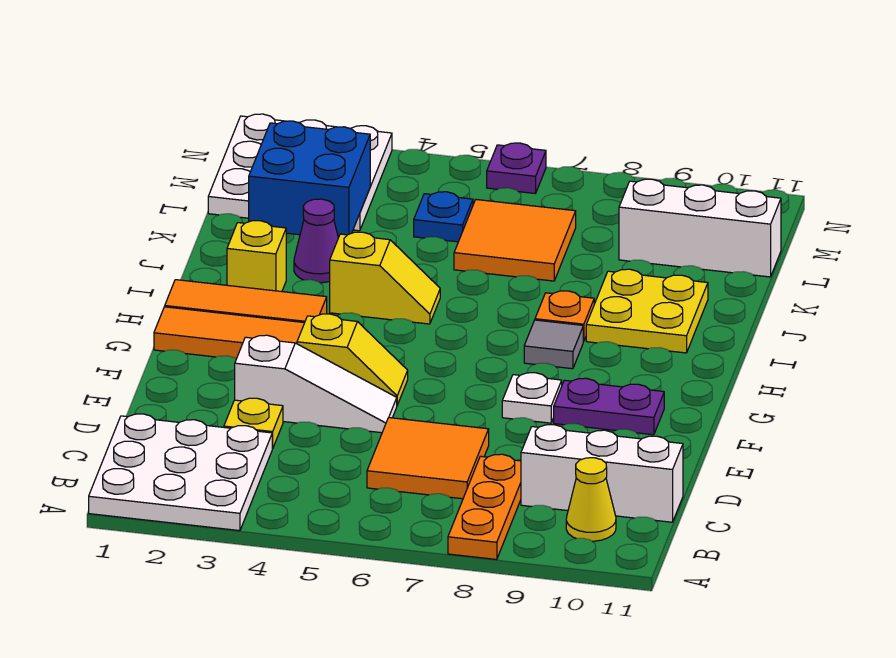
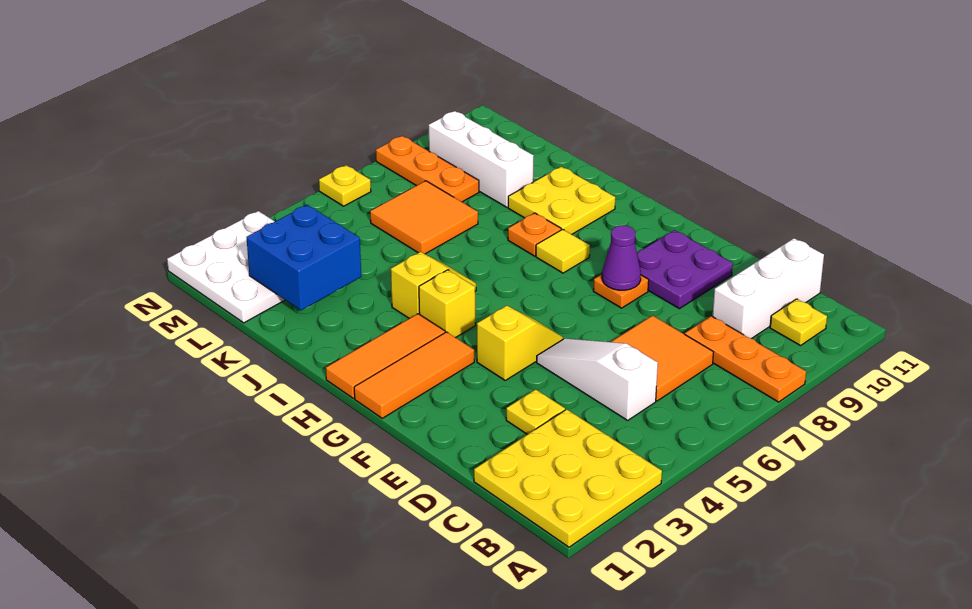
white plate A1:C3 level 1 -> yellow plate A1:C3 level 1
yellow cone B10 level 1 -> yellow plate B10 level 1
white slope E3:E5 level 1 top 3 -> white slope C5:E5 level 1 top C
white plate F8 level 1 -> orange plate F8 level 1
purple plate F9:F10 level 1 -> purple plate E9:F10 level 1
grey tile H8 level 1 -> yellow tile H8 level 1
yellow brick I2 level 1 -> yellow brick H4 level 1
purple cone J3 level 1 -> purple cone F8 level 2
blue plate L5 level 1 -> none
none -> orange plate L8:N8 level 1
white brick L9:L11 level 1 -> white brick K9:M9 level 1
purple plate N6 level 1 -> yellow plate N6 level 1

